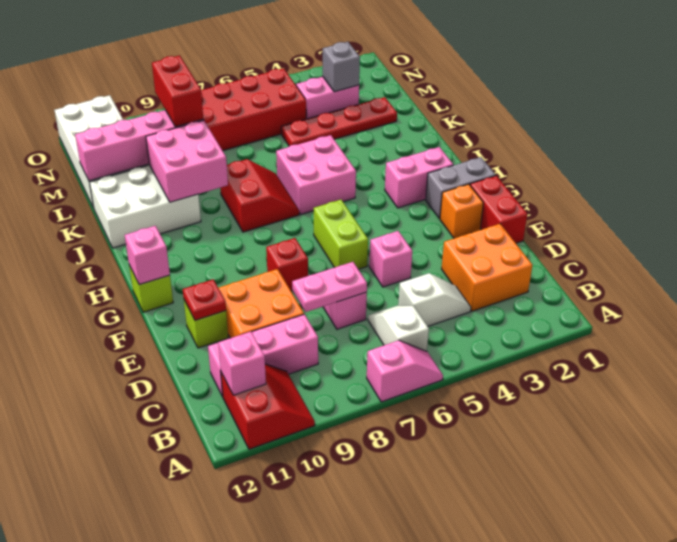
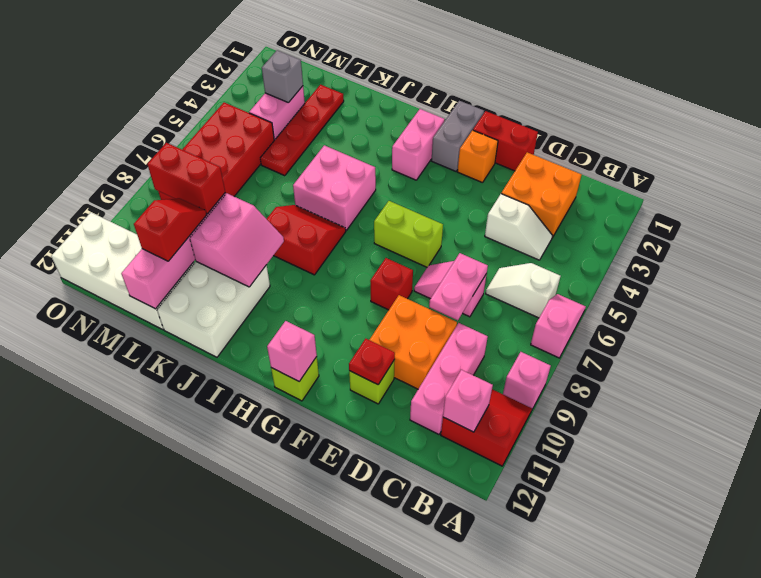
white slope C4:C5 level 1 top 5 -> white slope C4:D4 level 1 top D
pink brick E5 level 1 -> pink brick A9 level 1
pink brick J9:K10 level 2 -> pink slope J9:K10 level 2 top K
none -> red slope L10:L11 level 3 top 11

